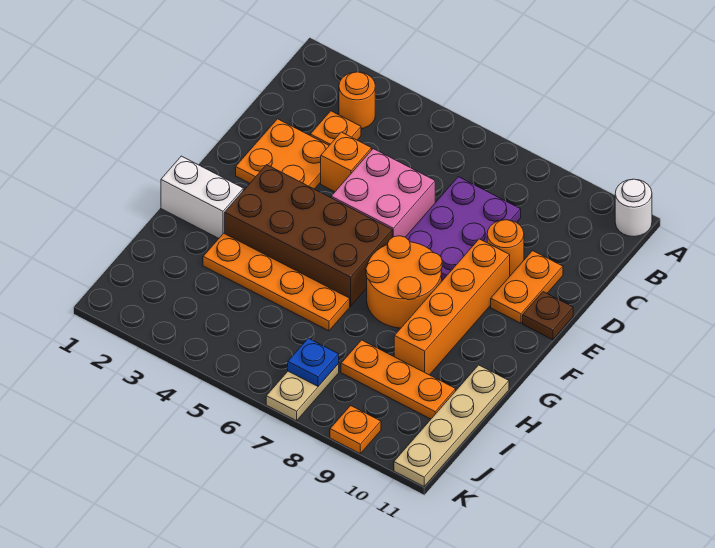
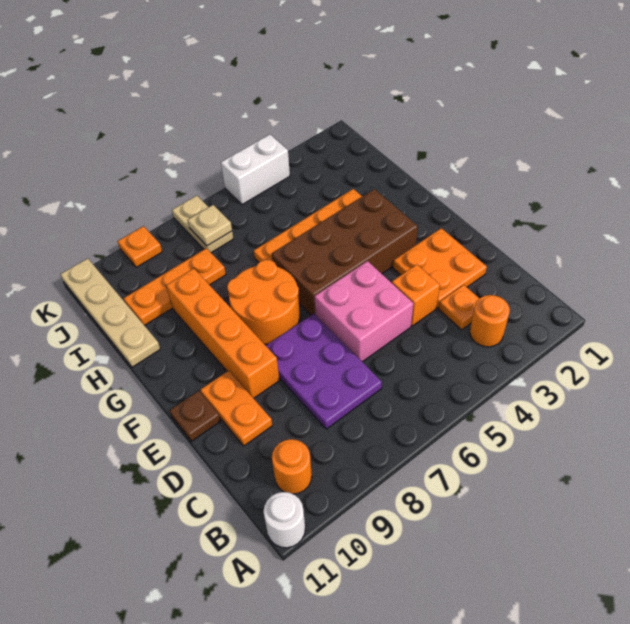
orange round brick D9 level 1 -> orange round brick B10 level 1
white brick G1:G2 level 1 -> white brick K4:K5 level 1
blue plate J7 level 2 -> tan plate J7 level 2

